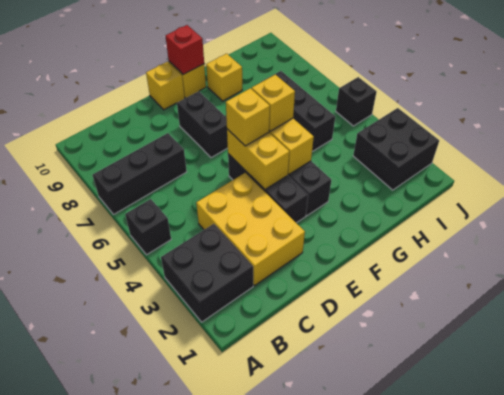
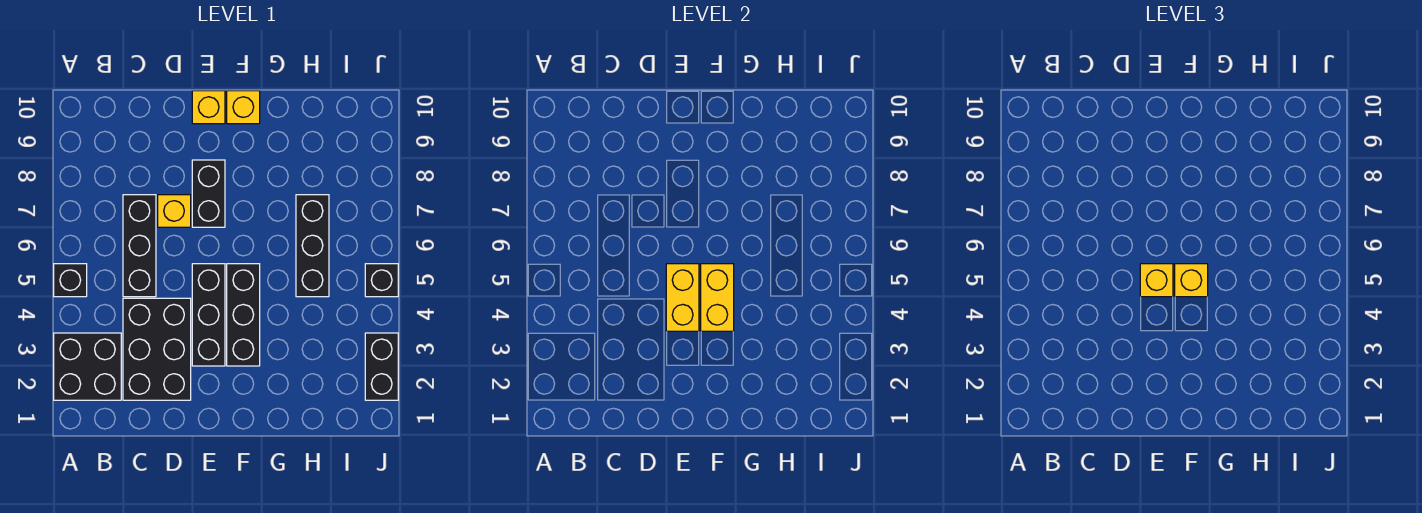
black brick A7:C7 level 1 -> black brick C5:C7 level 1
yellow brick C2:D4 level 1 -> black brick C2:D4 level 1
red brick F10 level 2 -> none
yellow brick G9 level 1 -> yellow brick D7 level 1
black brick I2:J3 level 1 -> black brick J2:J3 level 1

